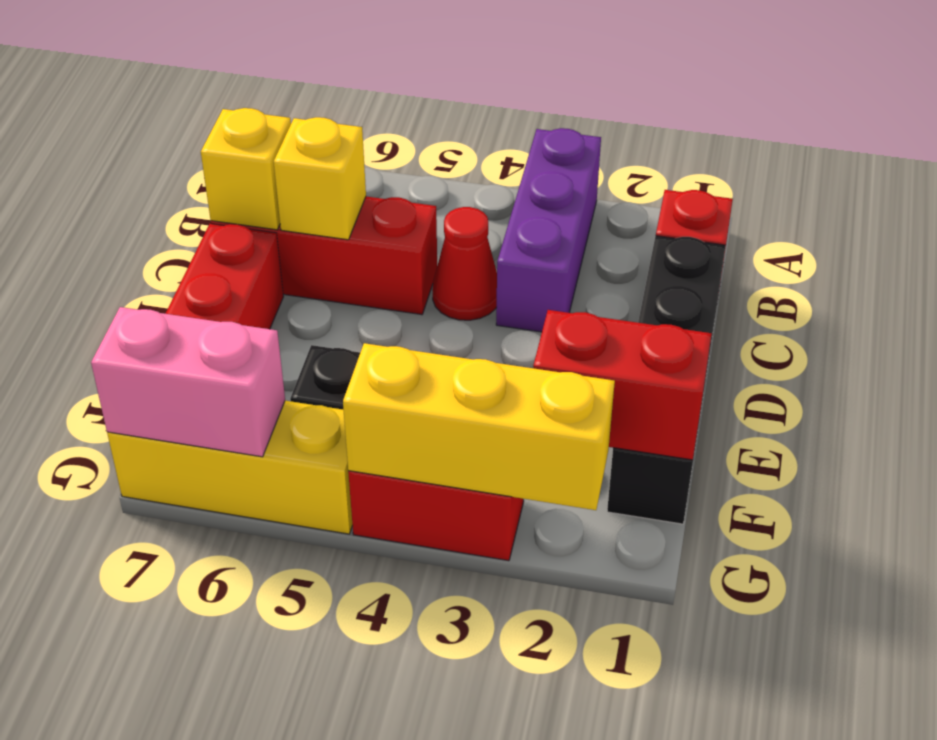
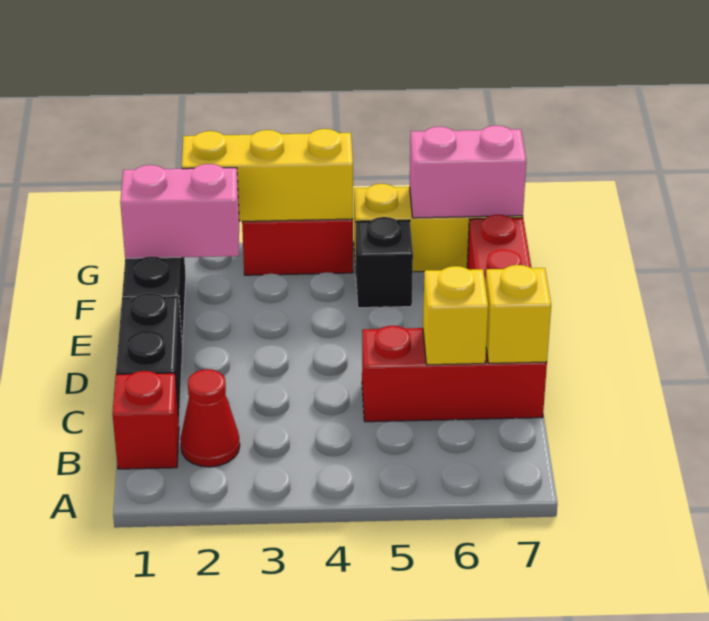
purple brick A3:C3 level 1 -> none
red cone C4 level 1 -> red cone B2 level 1
red brick F1:F2 level 2 -> pink brick F1:F2 level 2

